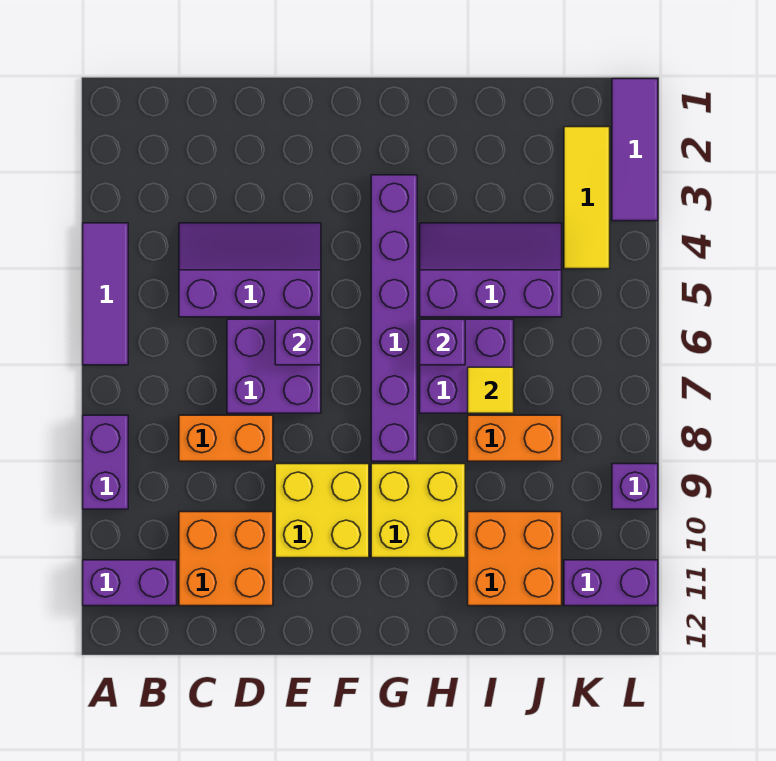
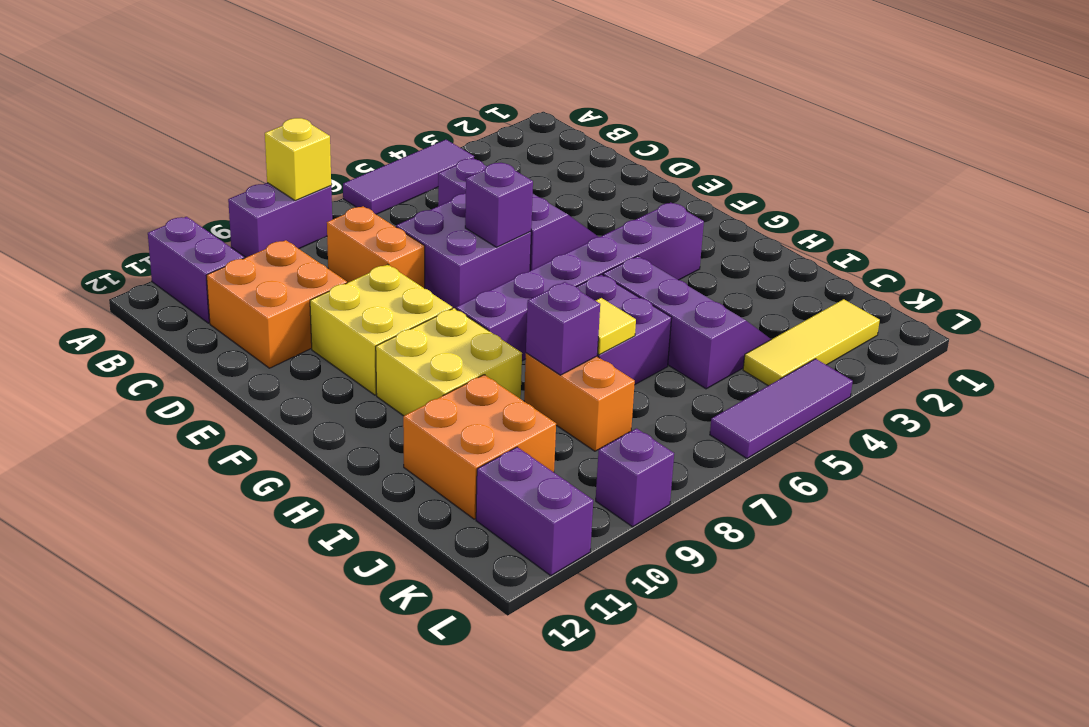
none -> yellow brick A8 level 2
purple brick H6 level 2 -> purple brick I8 level 2
purple tile L1:L3 level 1 -> purple tile L4:L6 level 1

